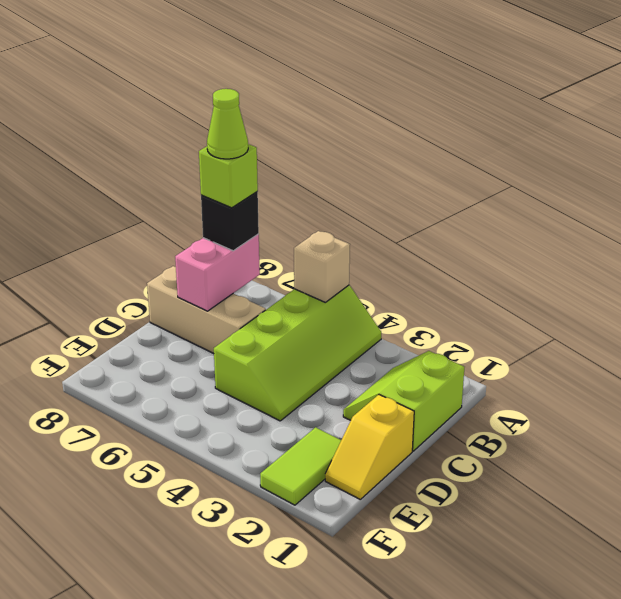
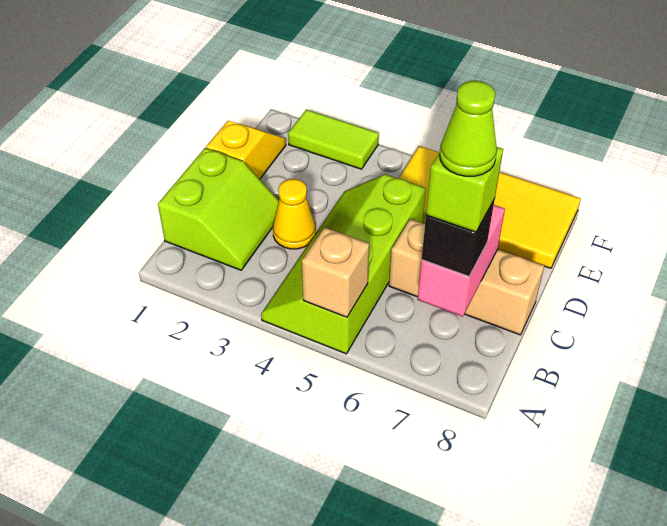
none -> yellow cone C3 level 1
lime tile E2:F2 level 1 -> lime tile F2:F3 level 1
none -> yellow tile E5:F8 level 1

